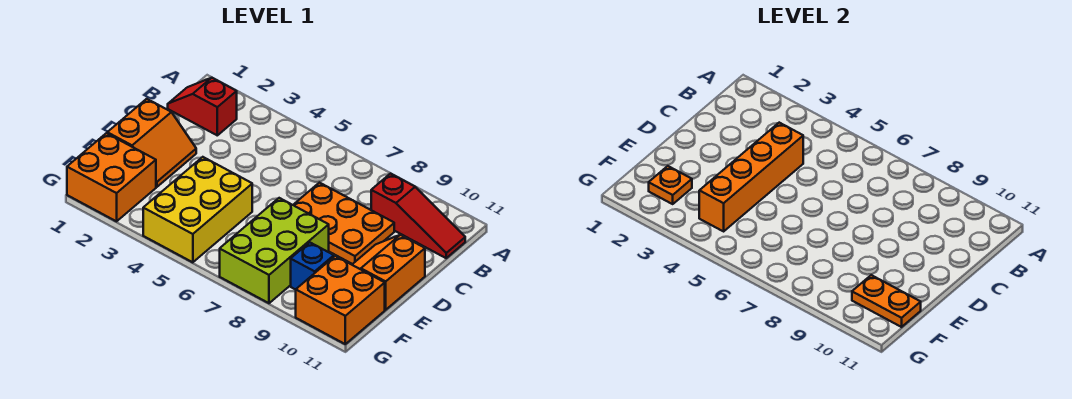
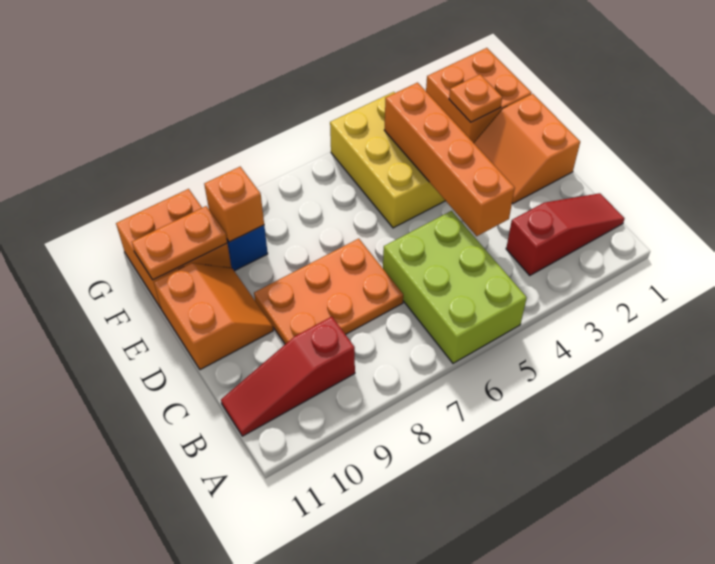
red slope B1:B2 level 1 top 2 -> red slope B1:B3 level 1 top 3
lime brick E7:G8 level 1 -> lime brick A5:C6 level 1
none -> orange brick F9 level 2

